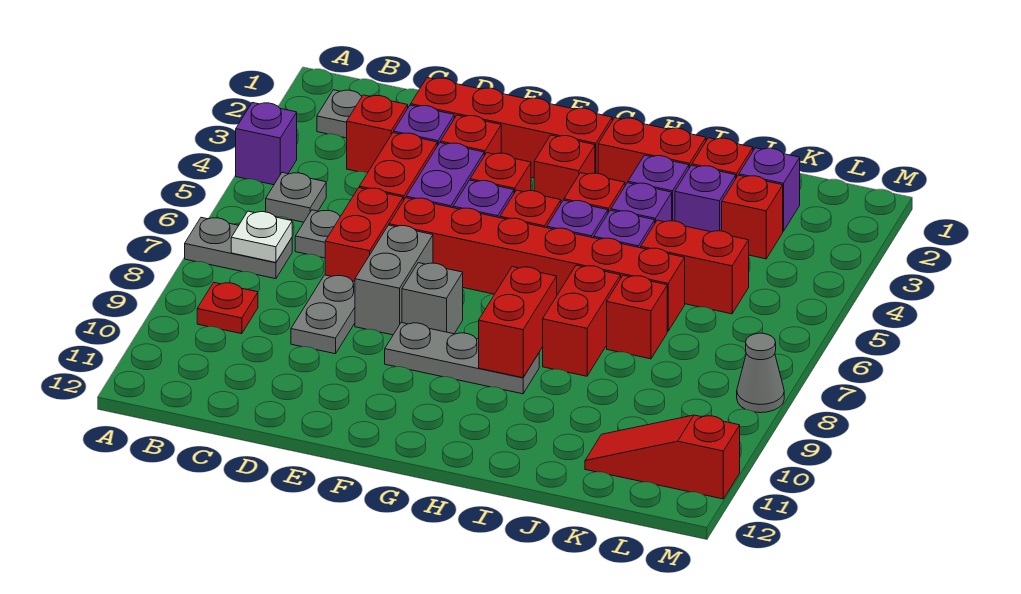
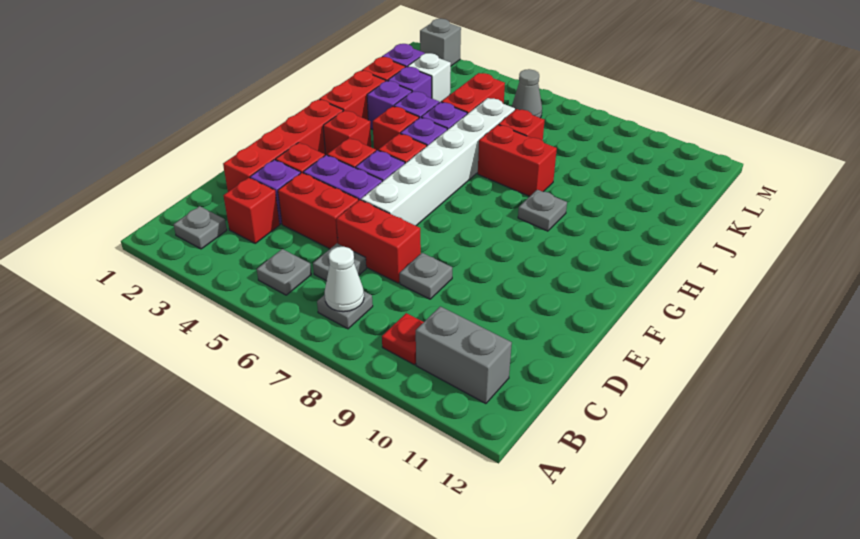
purple brick A4 level 1 -> none
grey plate A7:B7 level 1 -> grey plate B7 level 1
white plate B7 level 2 -> white cone B7 level 2
grey plate D8:D9 level 1 -> grey plate D8 level 1
red brick E6:J6 level 1 -> white brick E6:J6 level 1
grey brick E7:E8 level 1 -> grey brick B10:B11 level 1
grey brick F8 level 1 -> grey brick M2 level 1
grey plate F9:H9 level 1 -> grey plate H9 level 1
red brick H8:H9 level 2 -> none
red brick K3 level 1 -> white brick K3 level 1
red slope K11:M11 level 1 top M -> none
grey cone M8 level 1 -> grey cone L6 level 1

